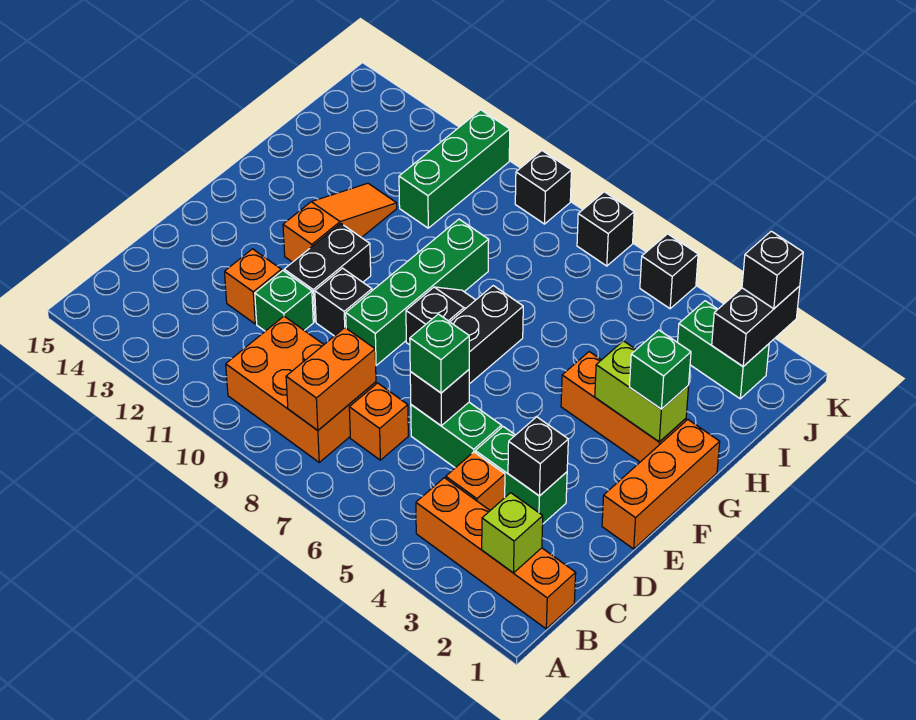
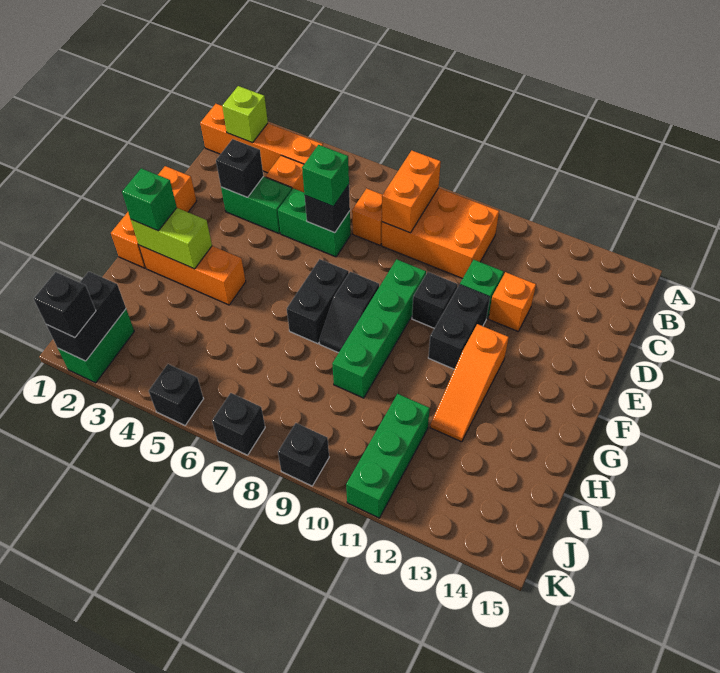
green brick J2:J3 level 1 -> green brick J2:K2 level 1

